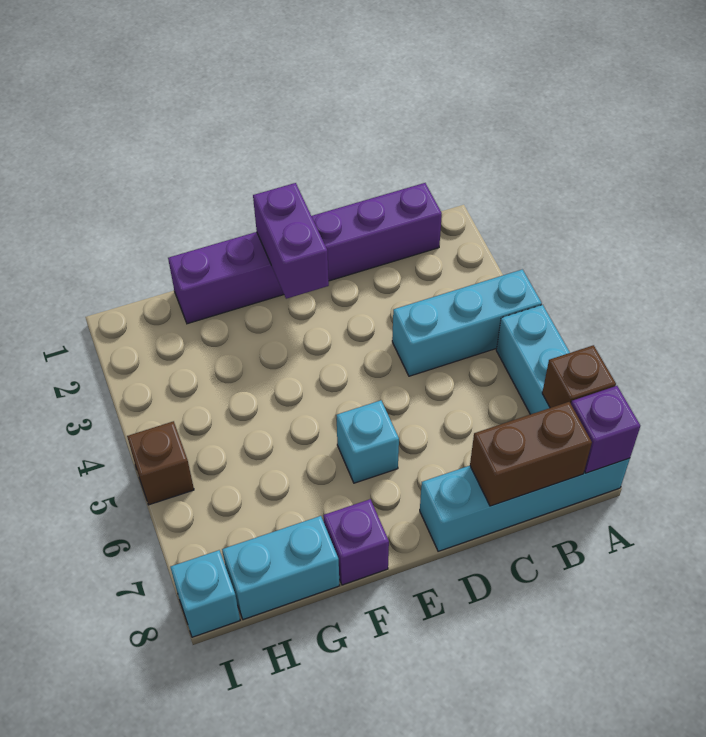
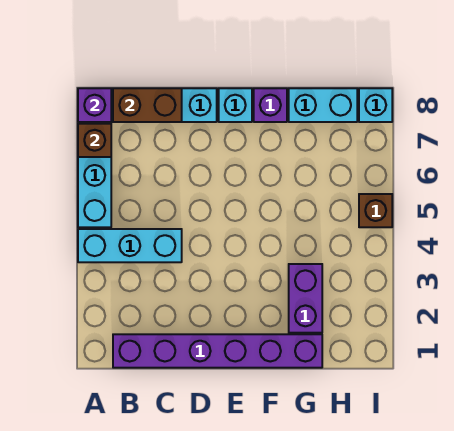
purple brick E1:E2 level 2 -> purple brick G2:G3 level 1
cyan brick E6 level 1 -> cyan brick E8 level 1

